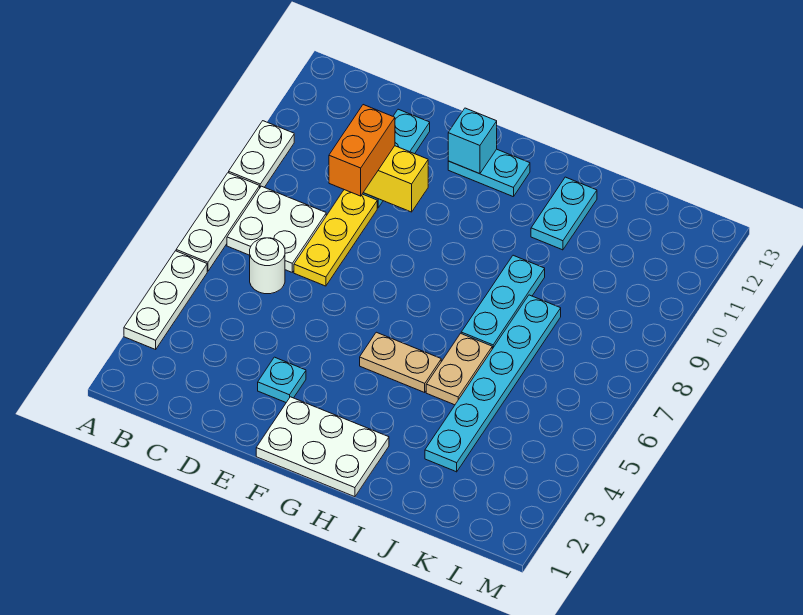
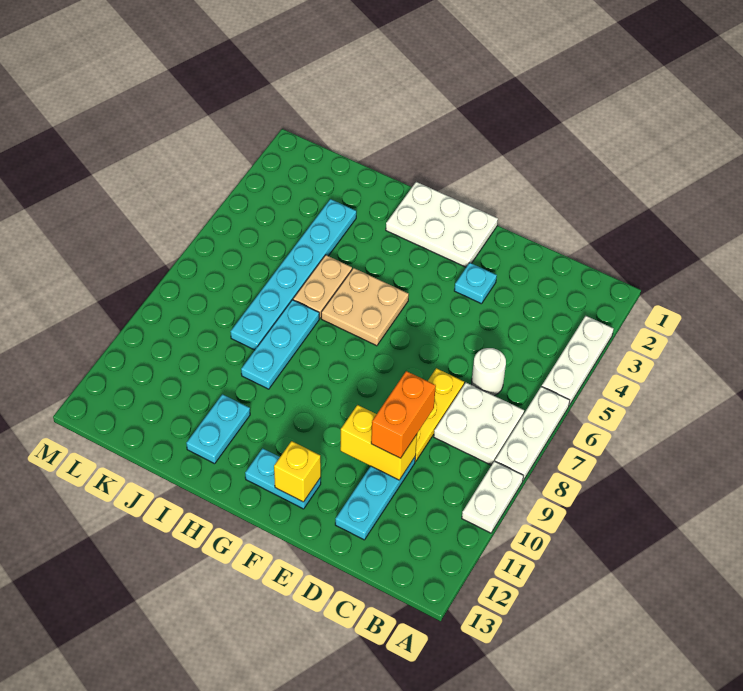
cyan brick F12 level 2 -> yellow brick F12 level 2
tan plate G5:H5 level 1 -> tan plate G5:H6 level 1

